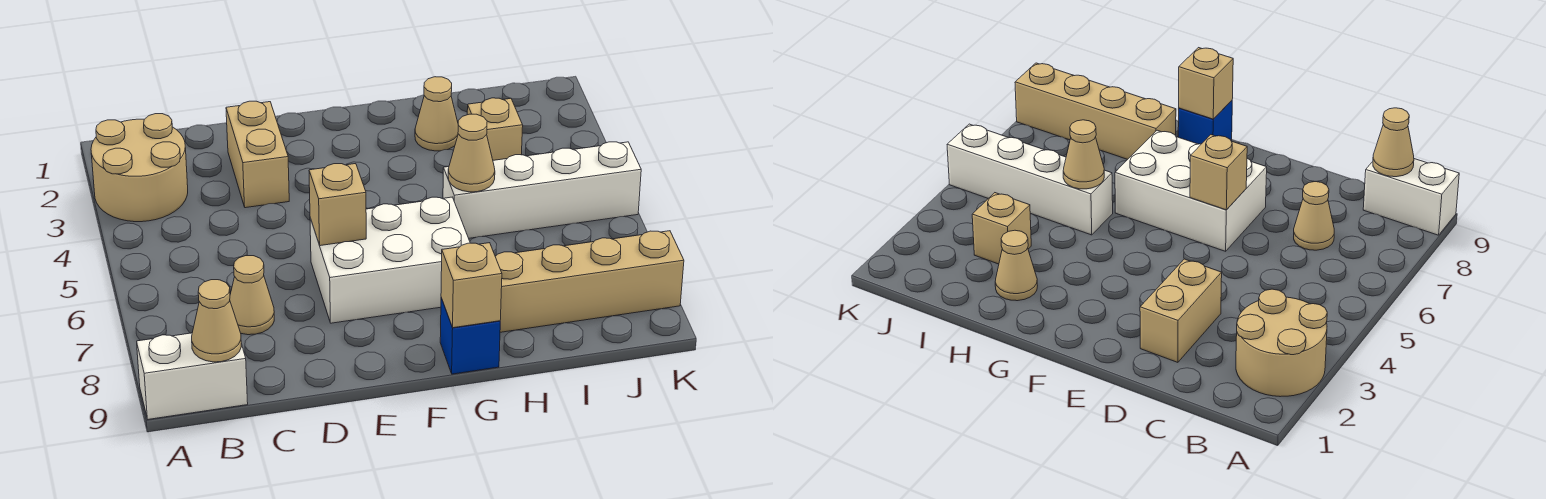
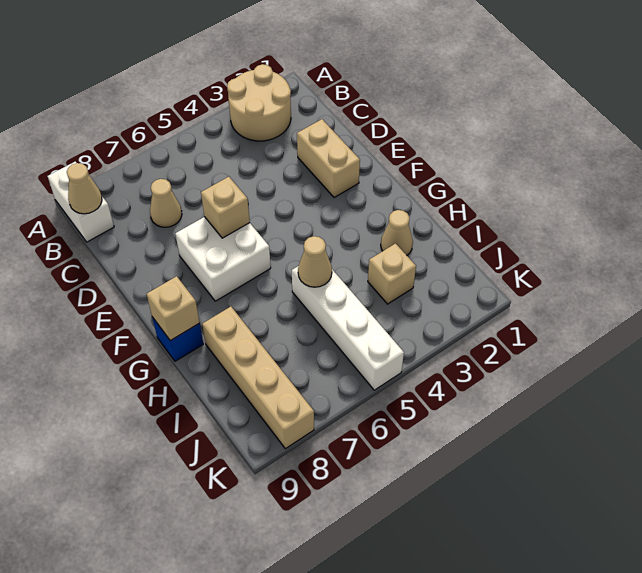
tan brick D2:D3 level 1 -> tan brick D2:E2 level 1
white brick E6:G7 level 1 -> white brick E6:F7 level 1

